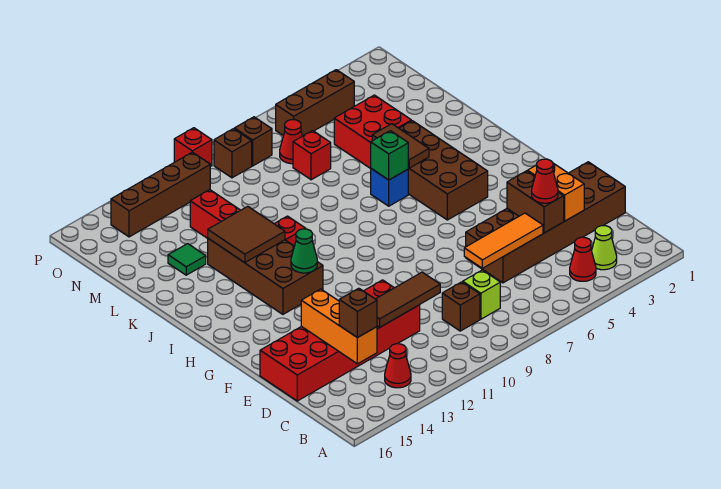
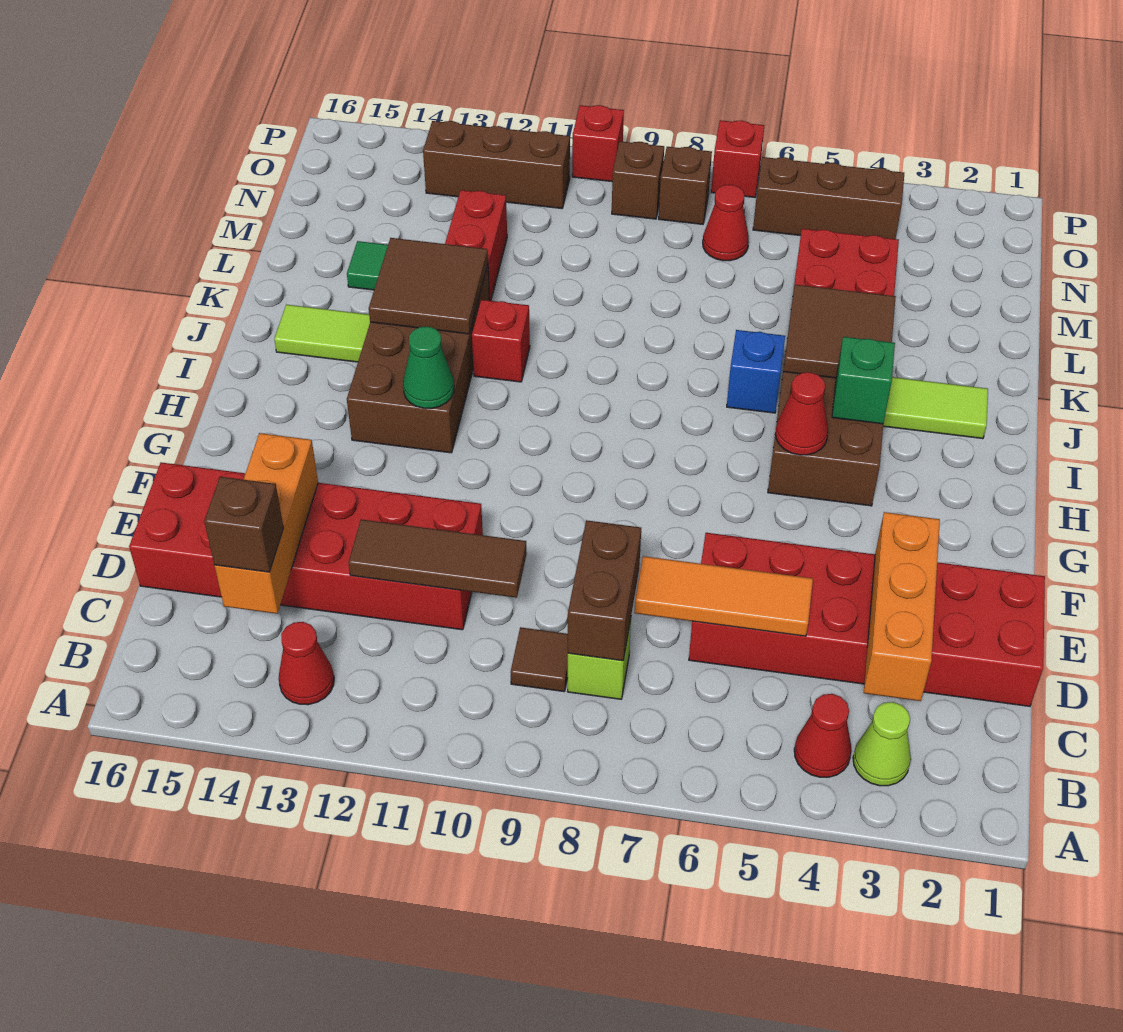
brown brick C9 level 1 -> brown tile C9 level 1
brown brick D1:E6 level 1 -> red brick D1:E6 level 1
orange brick D3:E3 level 2 -> orange brick C3:E3 level 2
brown brick D4:E4 level 2 -> brown brick C8:D8 level 2
red cone D4 level 3 -> red cone H5 level 2
none -> lime tile J2:J3 level 1
brown tile J5:K5 level 2 -> brown tile J4:K5 level 2
green brick J6 level 2 -> green brick I4 level 2
none -> lime tile J14:J15 level 1
red brick M7 level 1 -> red brick P7 level 1
brown brick O11:O14 level 1 -> brown brick O11:O13 level 1

